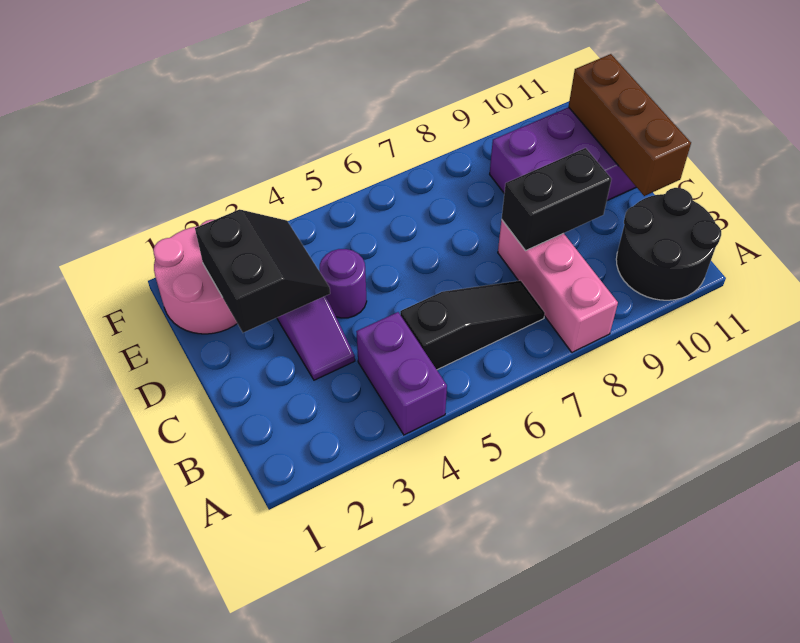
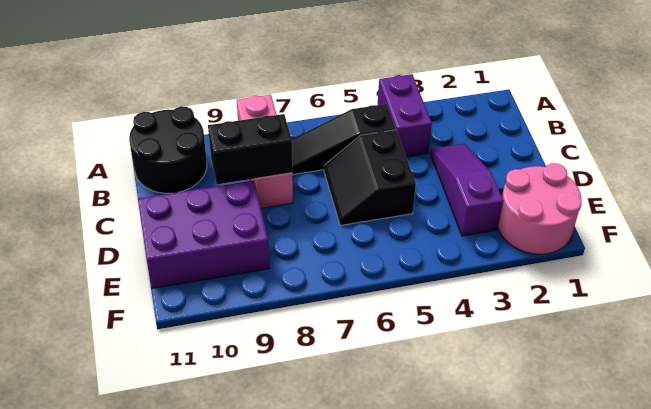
brown brick C11:E11 level 2 -> none
black slope D2:E3 level 2 top 2 -> black slope C5:D6 level 1 top 5
purple round brick D4 level 1 -> none

